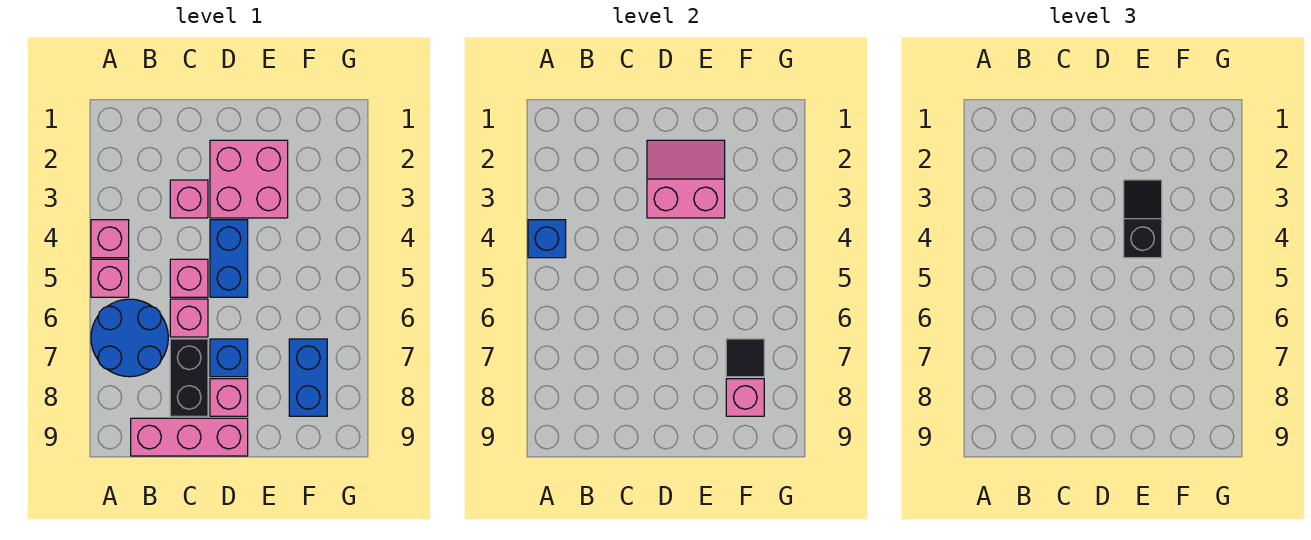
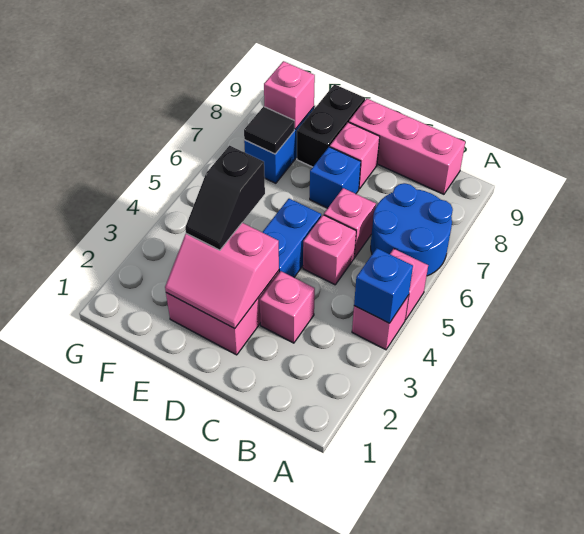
black brick C7:C8 level 1 -> black brick E8:E9 level 1

